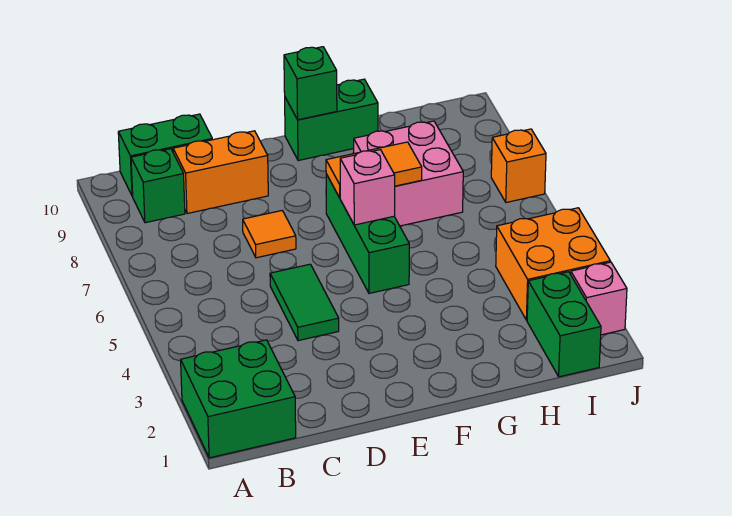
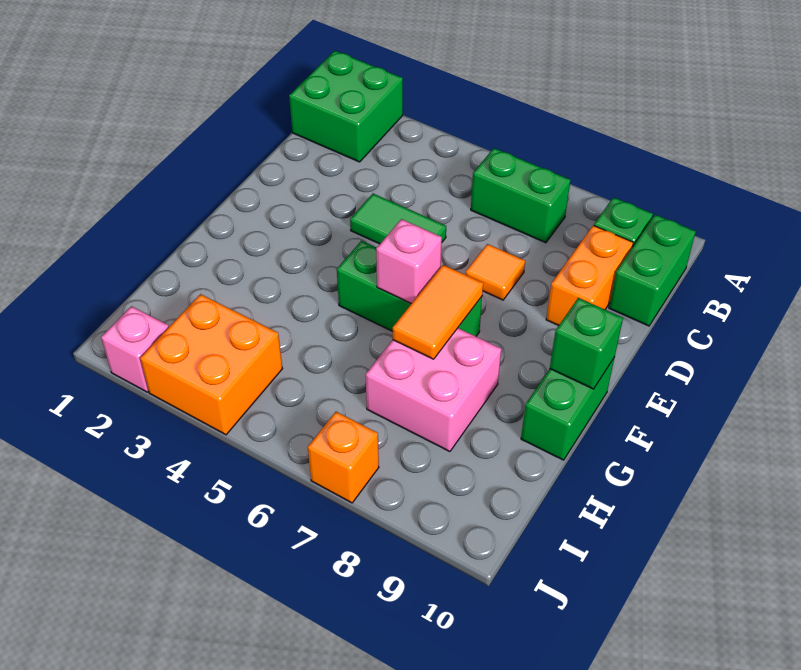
green brick I1:I2 level 1 -> green brick B6:B7 level 1

